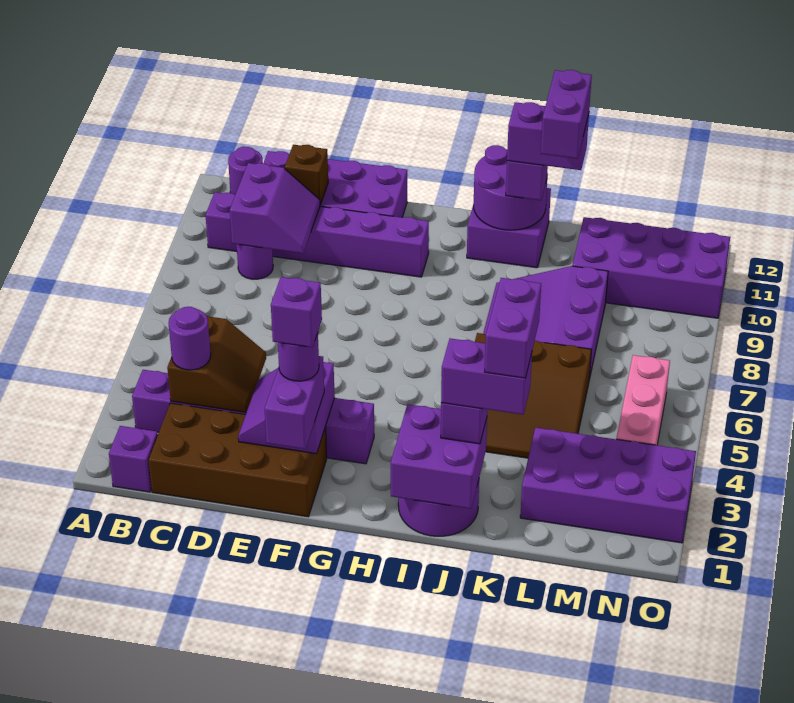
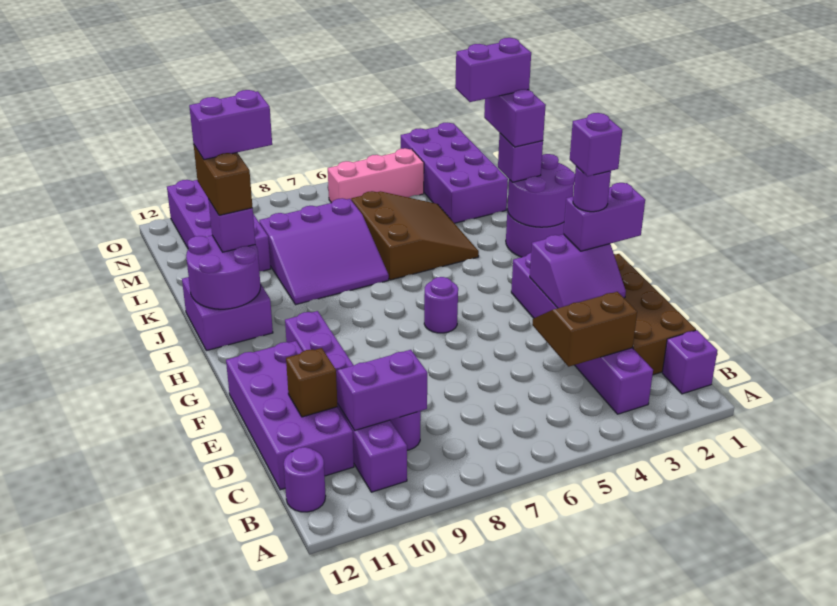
purple round brick C3 level 3 -> purple round brick G6 level 1
purple brick I1:J2 level 2 -> purple round brick I1:J2 level 2
purple brick J11:K11 level 4 -> brown brick J11:K11 level 4

